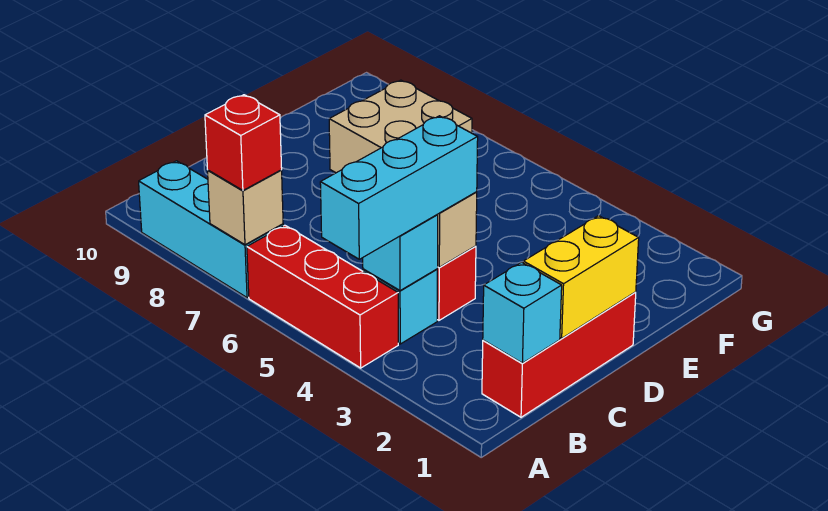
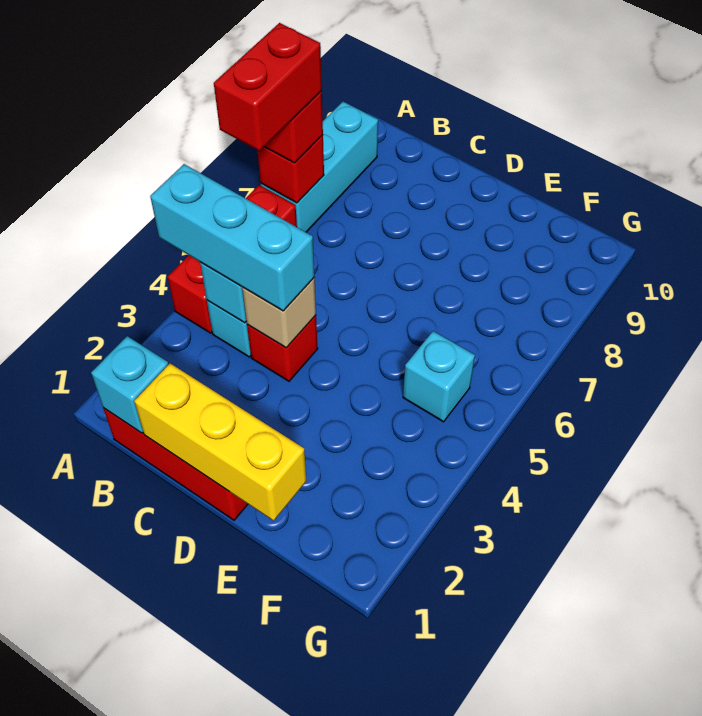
none -> red brick A6:A7 level 4
tan brick A7 level 2 -> red brick A7 level 2
yellow brick C1:D1 level 2 -> yellow brick C1:E1 level 2
tan brick E7:F8 level 1 -> none
none -> cyan brick F5 level 1

